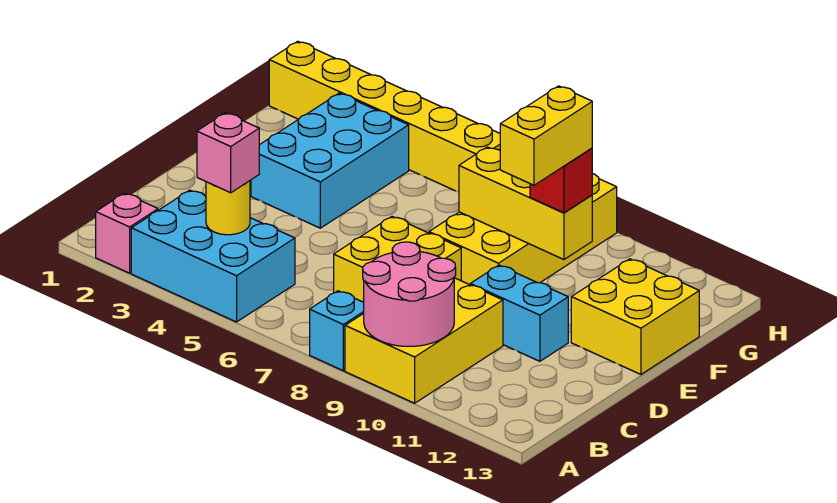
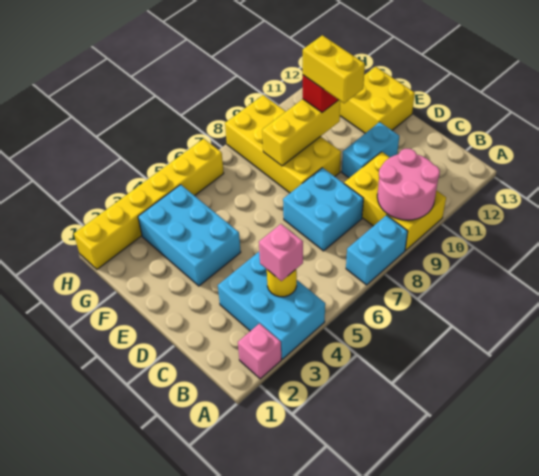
cyan brick A3:B5 level 1 -> cyan brick A3:C4 level 1
cyan brick A8 level 1 -> cyan brick A7:A8 level 1
yellow brick C7:D8 level 1 -> cyan brick C7:D8 level 1

